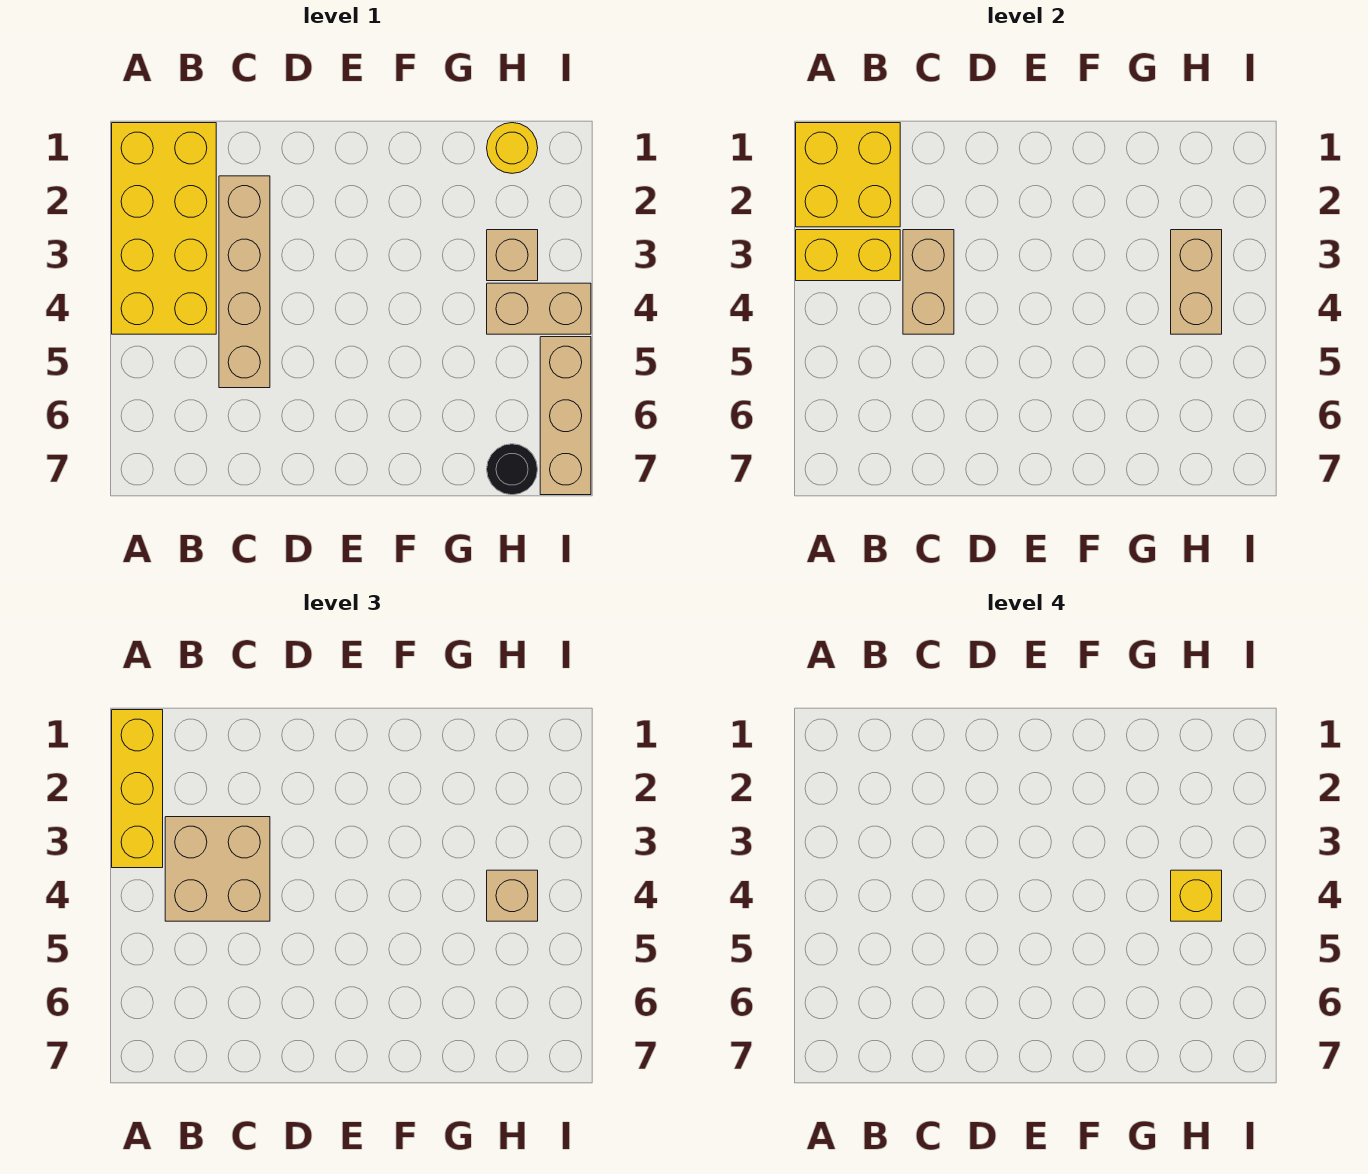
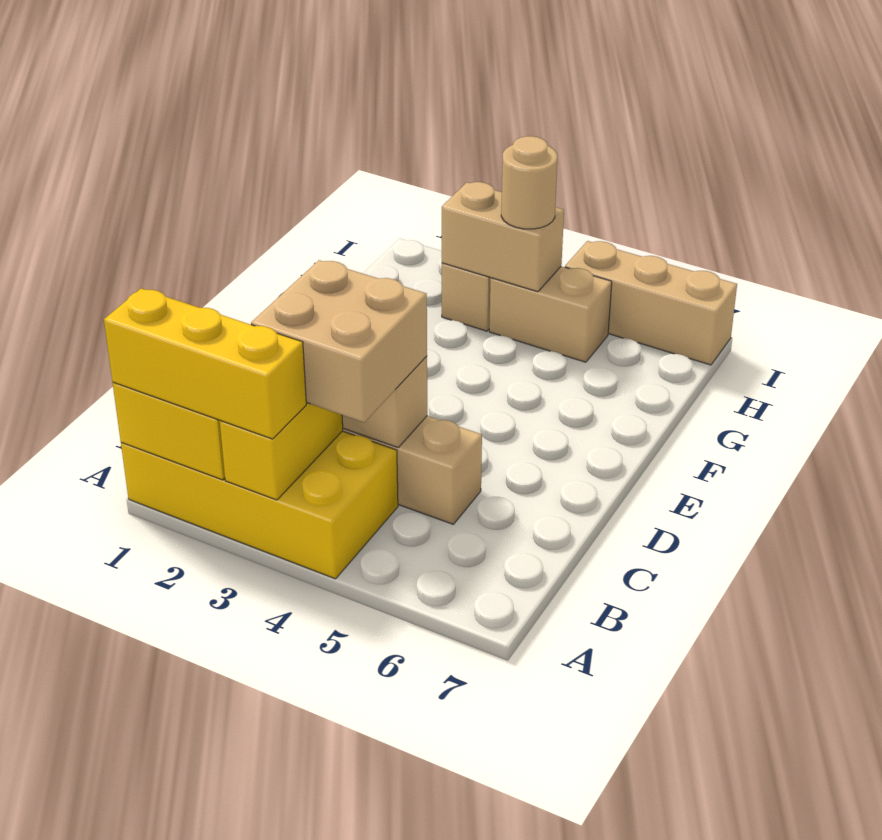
yellow round brick H1 level 1 -> none
tan brick H4:I4 level 1 -> tan brick H4:H5 level 1
tan brick H4 level 3 -> tan round brick H4 level 3
yellow brick H4 level 4 -> none
black round brick H7 level 1 -> none

